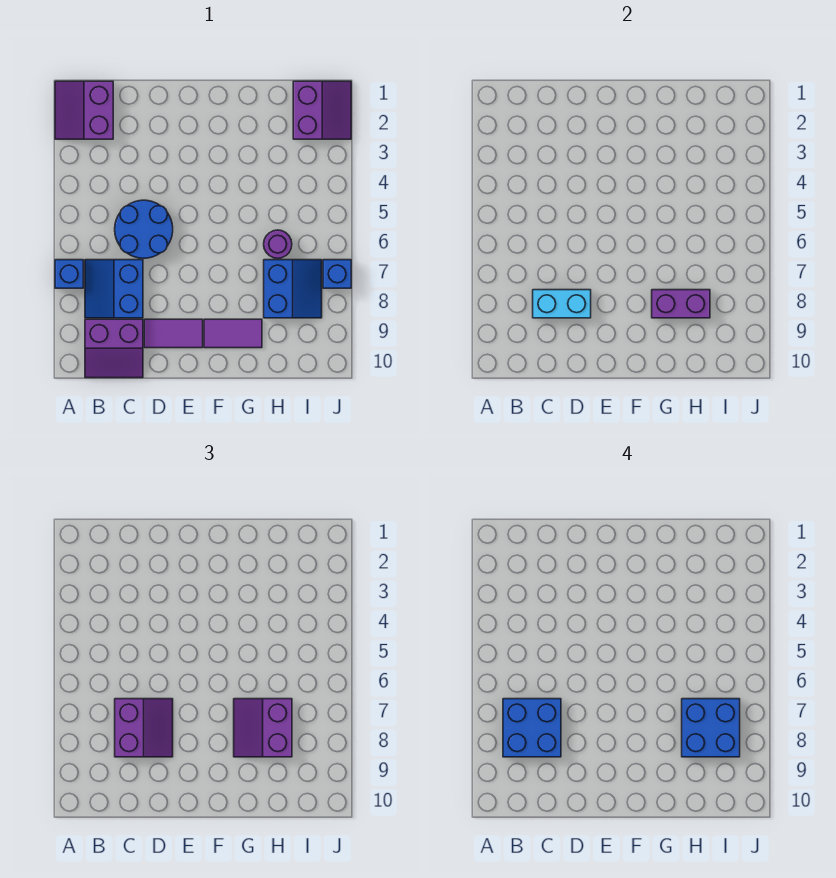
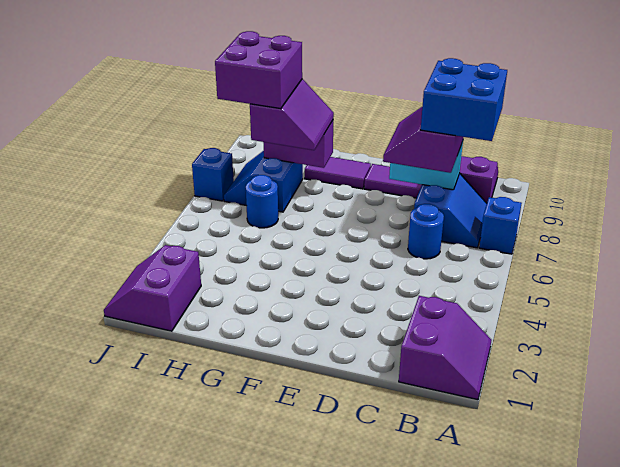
blue round brick C5:D6 level 1 -> blue round brick C6 level 1
purple round brick H6 level 1 -> blue round brick H6 level 1
blue brick H7:I8 level 4 -> purple brick H7:I8 level 4

